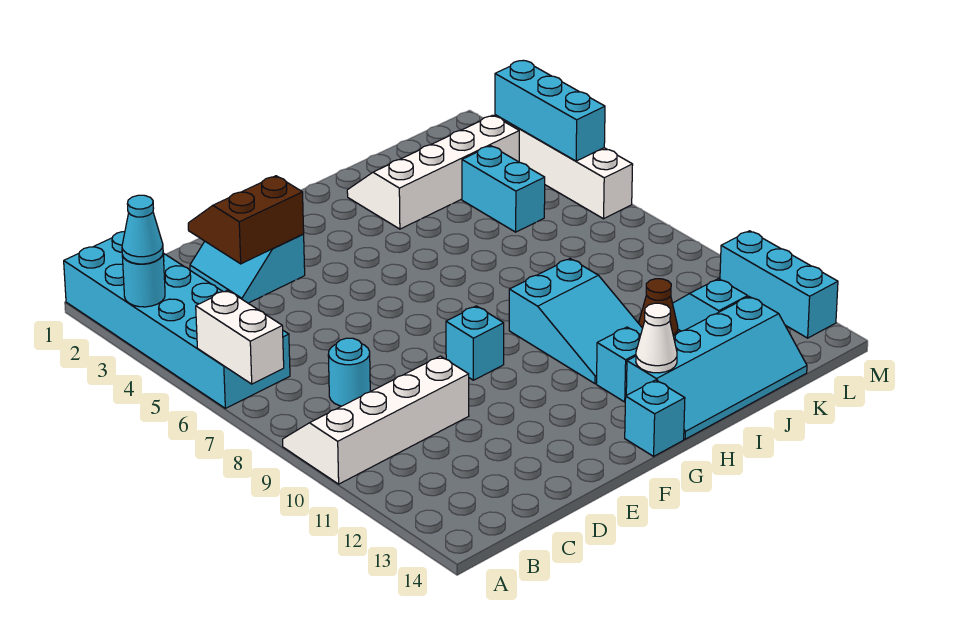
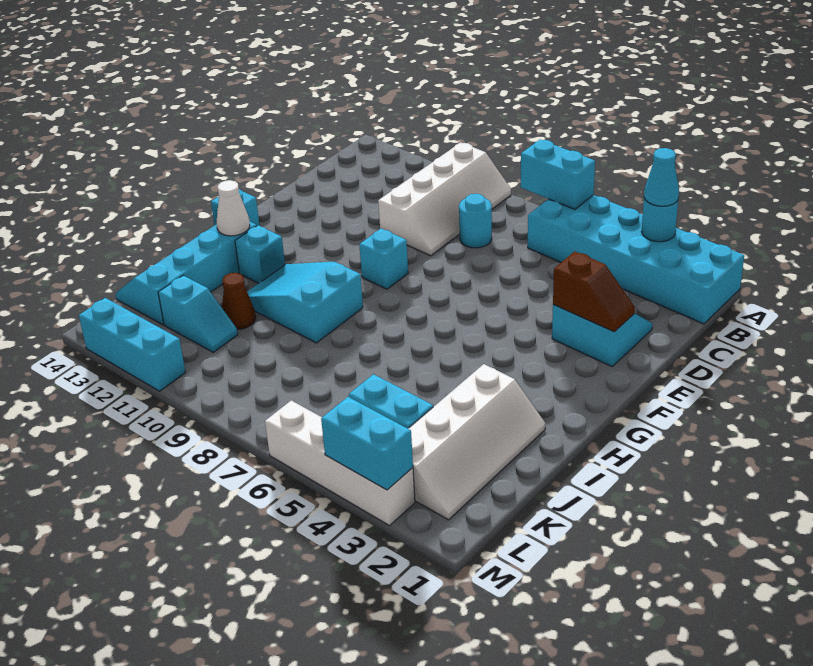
white brick A6:A7 level 2 -> cyan brick A6:A7 level 2
brown slope D2:E3 level 2 top 3 -> brown slope E2:E3 level 2 top 3
cyan brick M3:M5 level 2 -> cyan brick M3:M4 level 2

